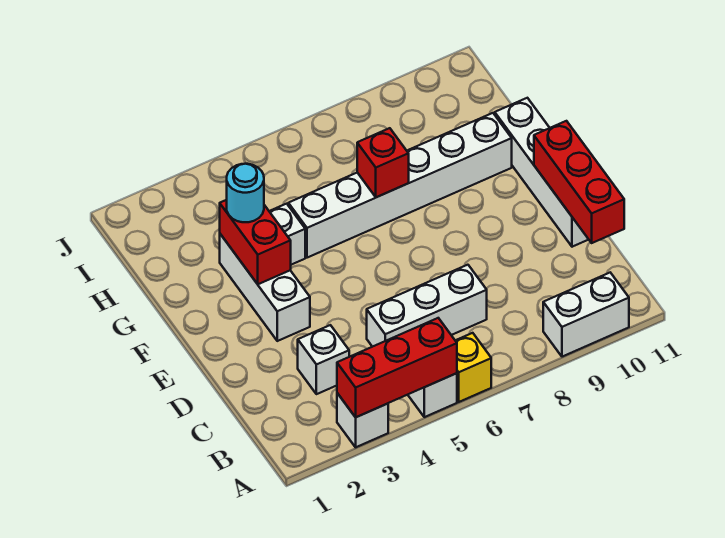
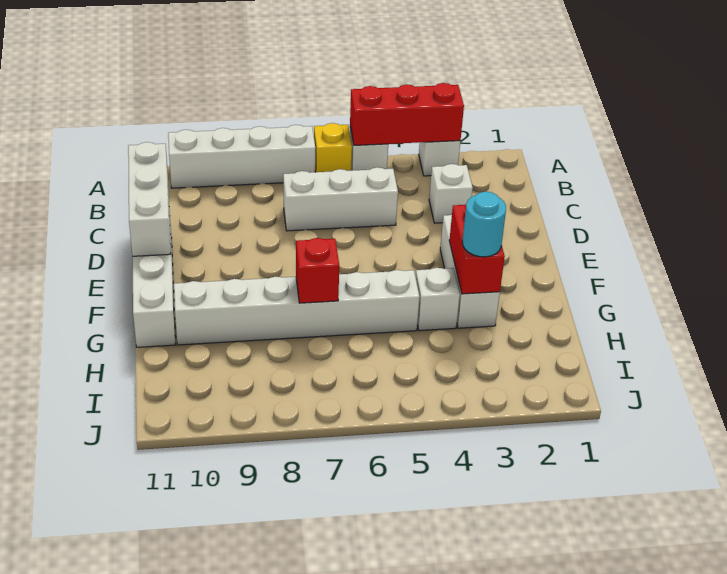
white brick A9:A10 level 1 -> white brick A7:A10 level 1
red brick C11:E11 level 2 -> white brick C11:E11 level 2

